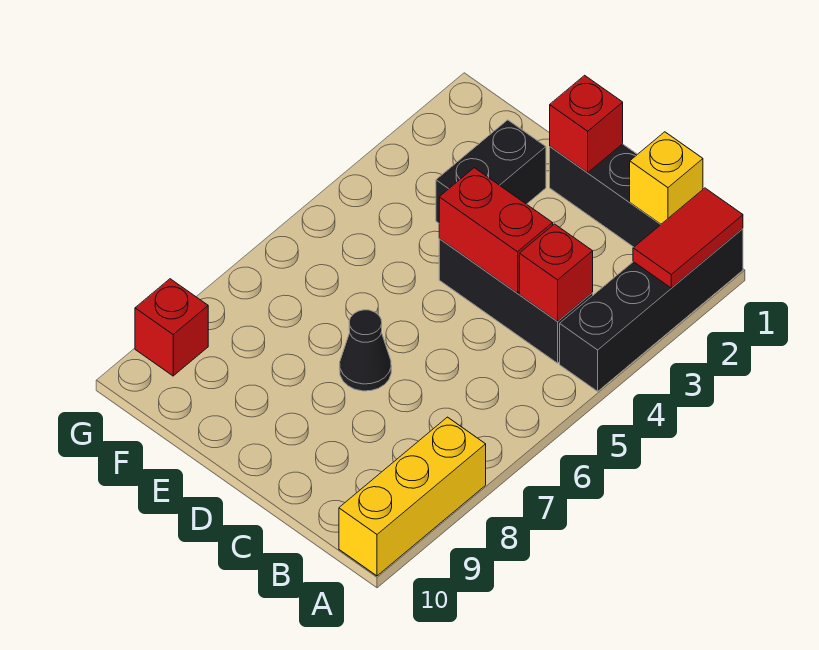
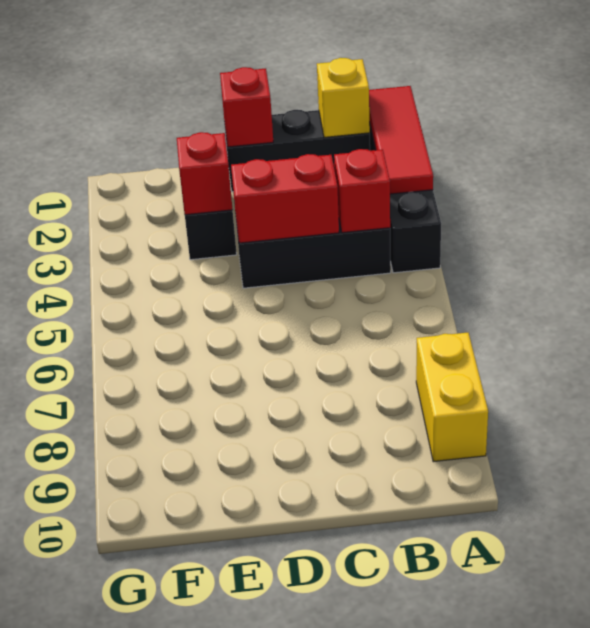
red tile A1:A2 level 2 -> red tile A1:A3 level 2
yellow brick A8:A10 level 1 -> yellow brick A8:A9 level 1
black cone D7 level 1 -> none
red brick G9 level 1 -> red brick E3 level 2

